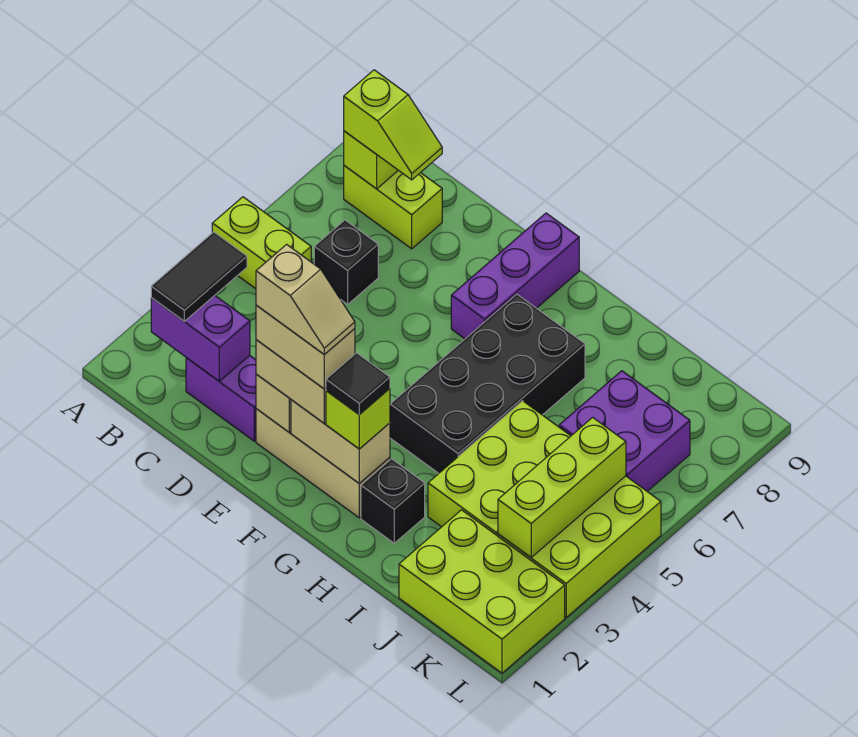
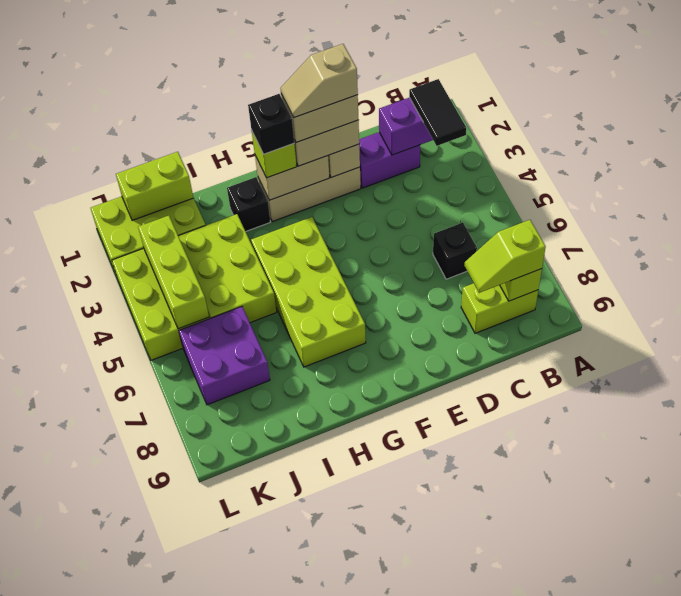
lime brick A5:B5 level 1 -> lime brick J1:K1 level 2
purple brick F7:F9 level 1 -> none
black tile G2 level 4 -> black brick G2 level 4
black brick G4:H7 level 1 -> lime brick G4:H7 level 1

